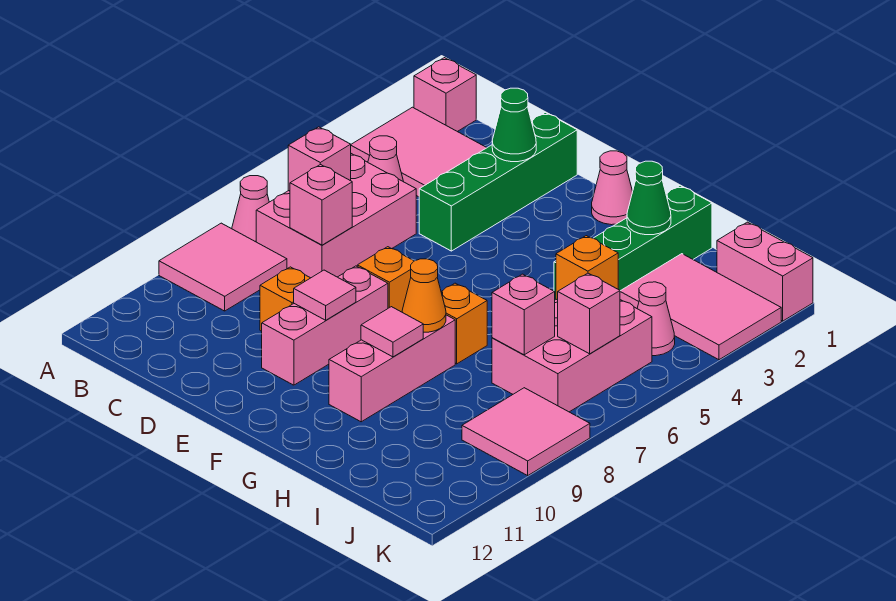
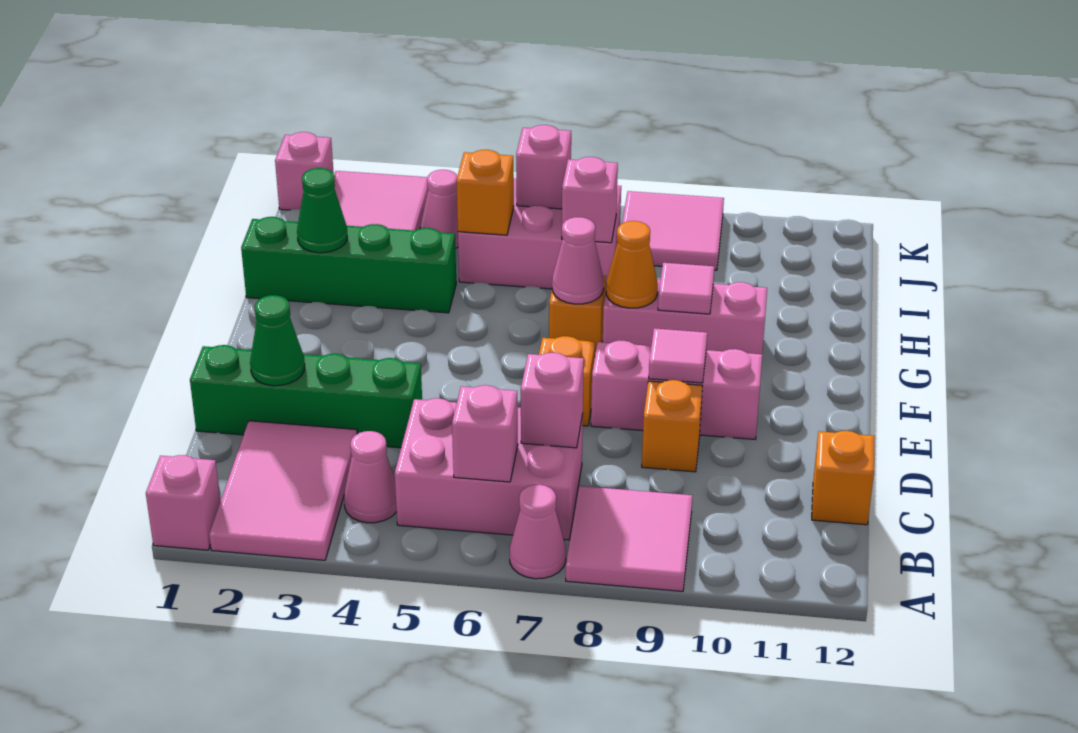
none -> orange brick C12 level 1
pink cone F1 level 1 -> pink cone G7 level 2
pink brick J1:K1 level 1 -> pink brick K1 level 1

